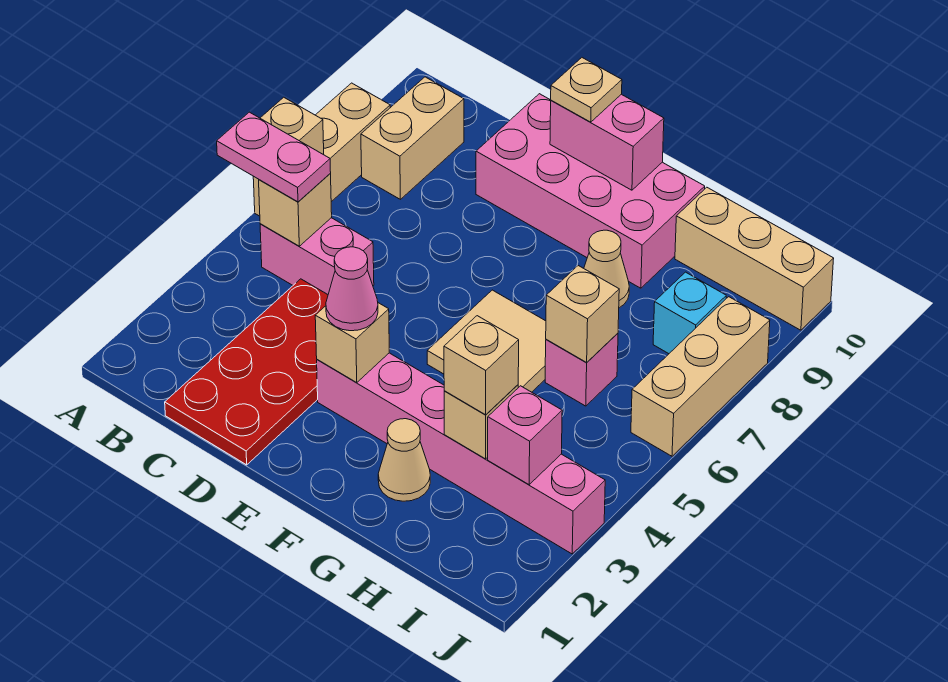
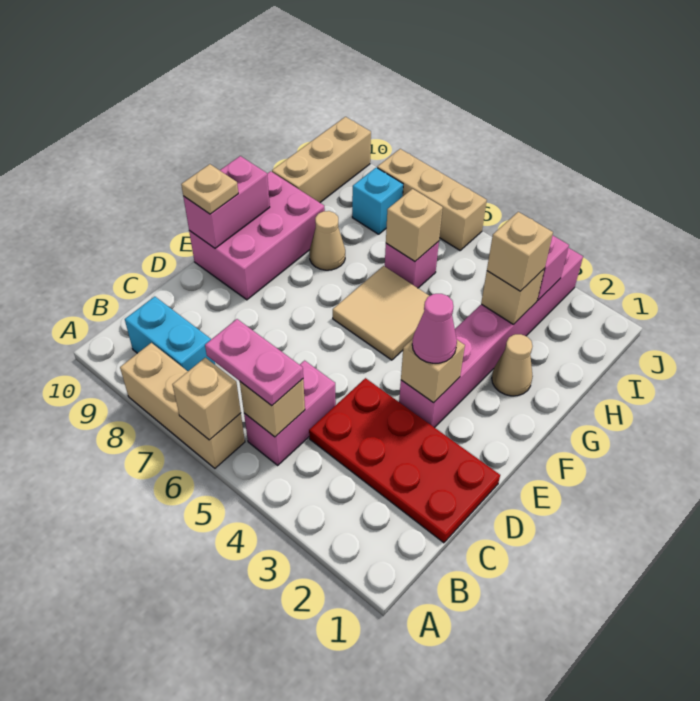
pink plate A5:B5 level 3 -> pink plate B5:B6 level 3
tan brick B8:B9 level 1 -> cyan brick B8:B9 level 1
pink brick D9:G10 level 1 -> pink brick E9:G10 level 1

